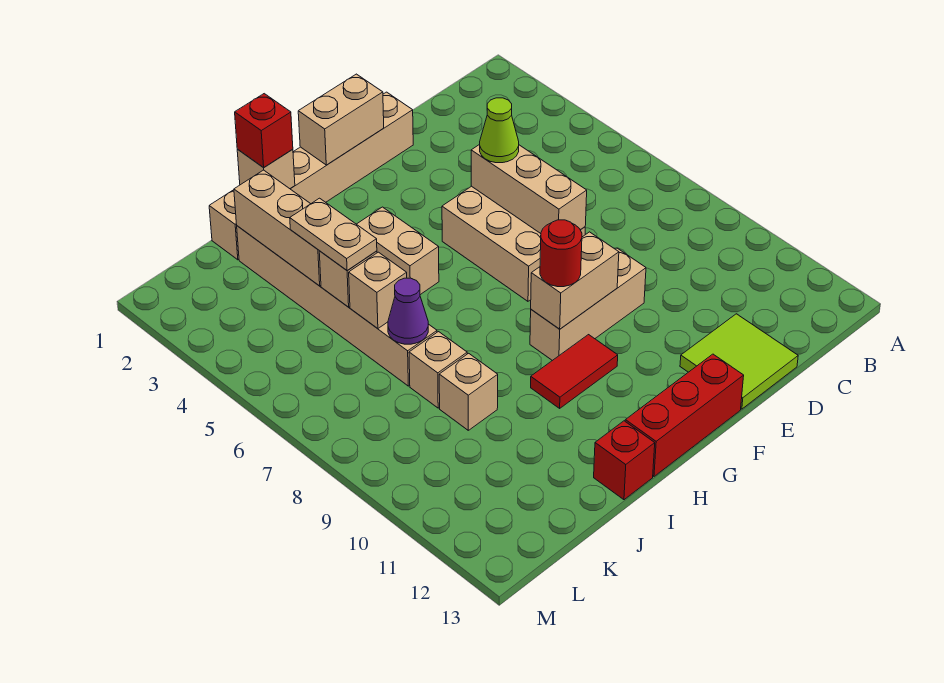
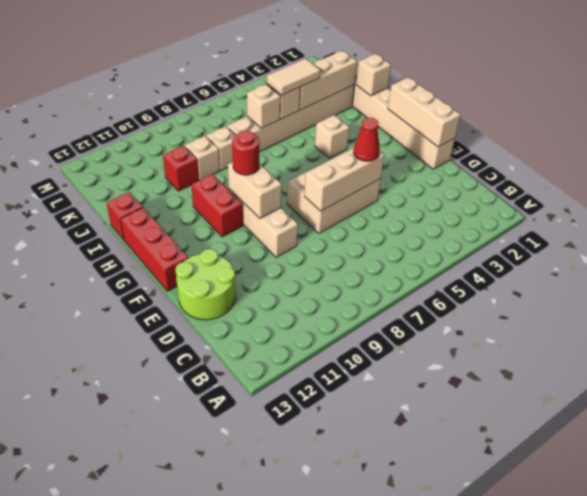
lime tile D12:E13 level 1 -> lime round brick D12:E13 level 1
lime cone E5 level 3 -> red cone E5 level 3
tan brick F1:G1 level 2 -> tan brick E1:G1 level 2
red tile G10:H10 level 1 -> red brick G10:H10 level 1
tan brick H4:H5 level 1 -> tan brick H4 level 1
red brick I1 level 3 -> red brick J10 level 1
tan plate J4:J5 level 3 -> tan tile J4:J5 level 3
purple cone J7 level 2 -> none

